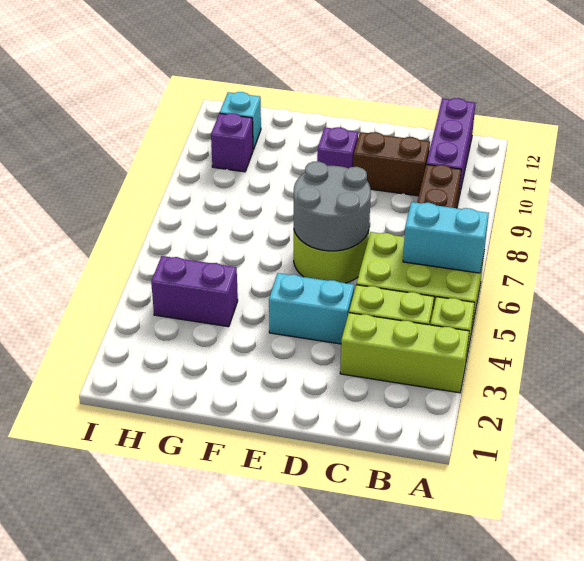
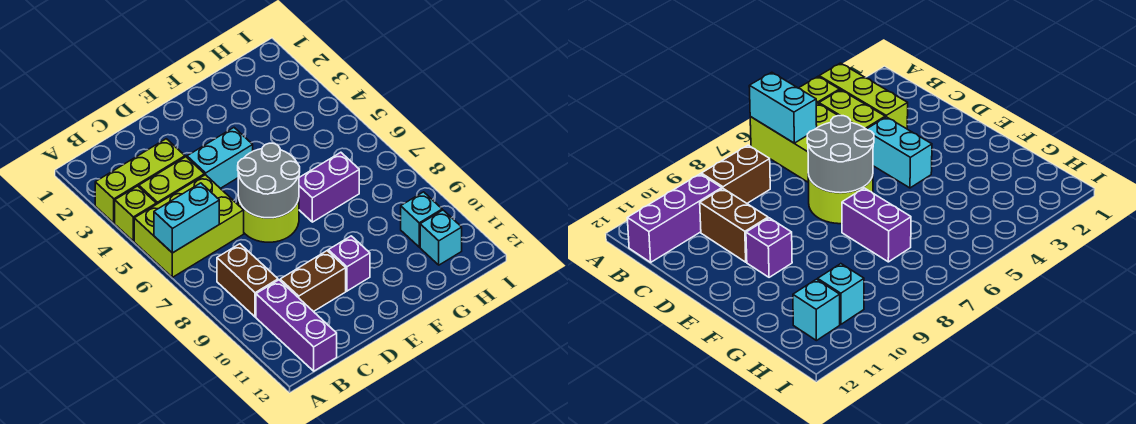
purple brick G4:H4 level 1 -> purple brick F7:G7 level 1
purple brick H10 level 1 -> cyan brick H10 level 1

